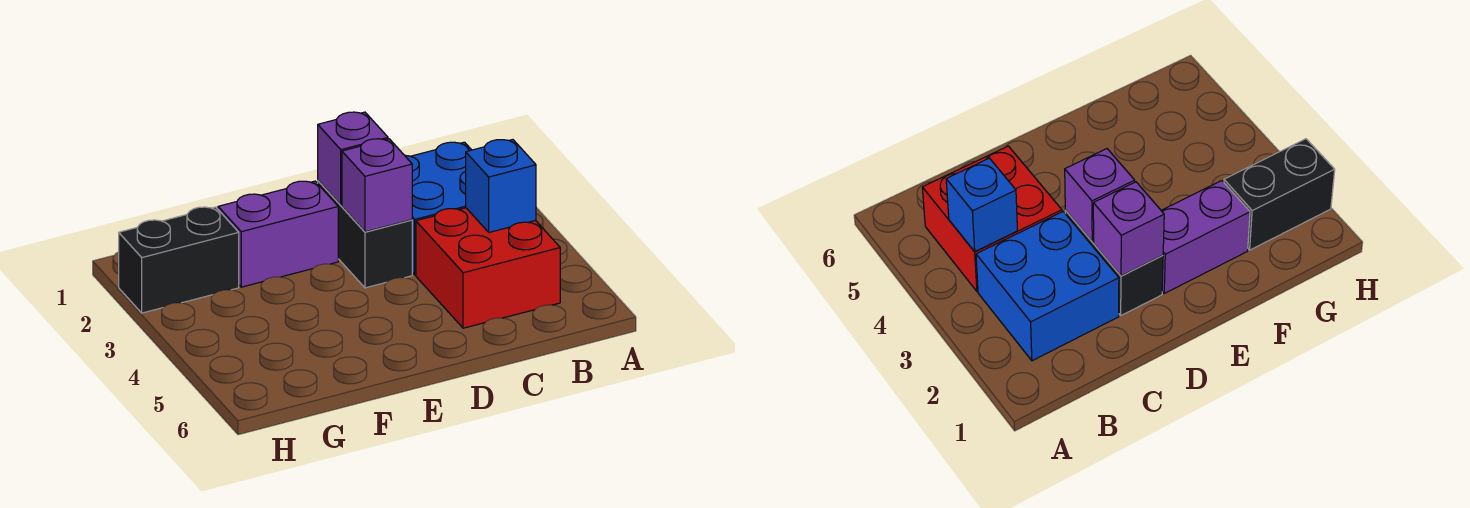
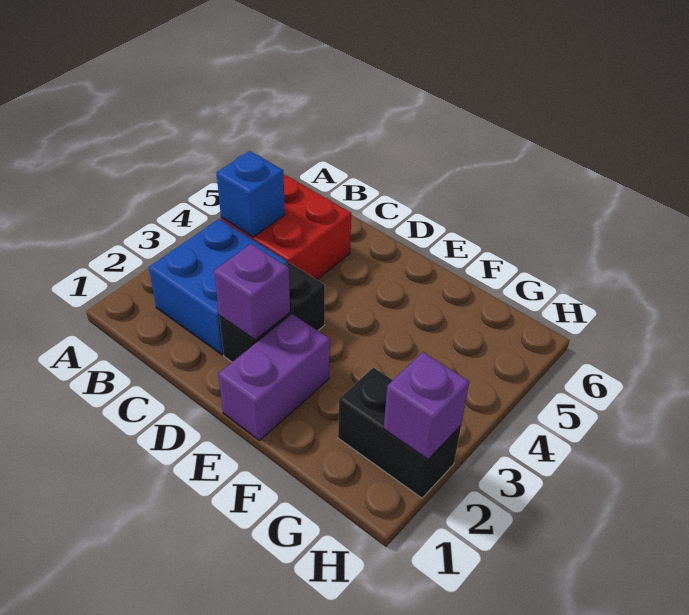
purple brick D3 level 2 -> purple brick H2 level 2
purple brick E2:F2 level 1 -> purple brick E1:E2 level 1

